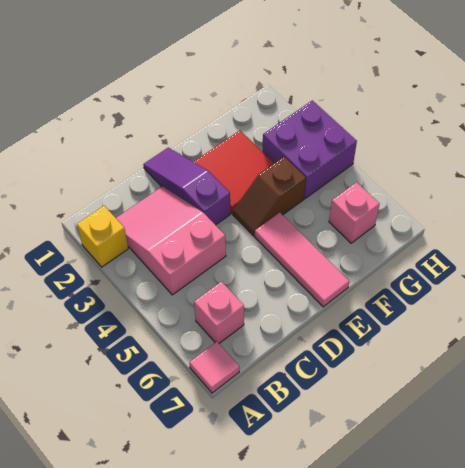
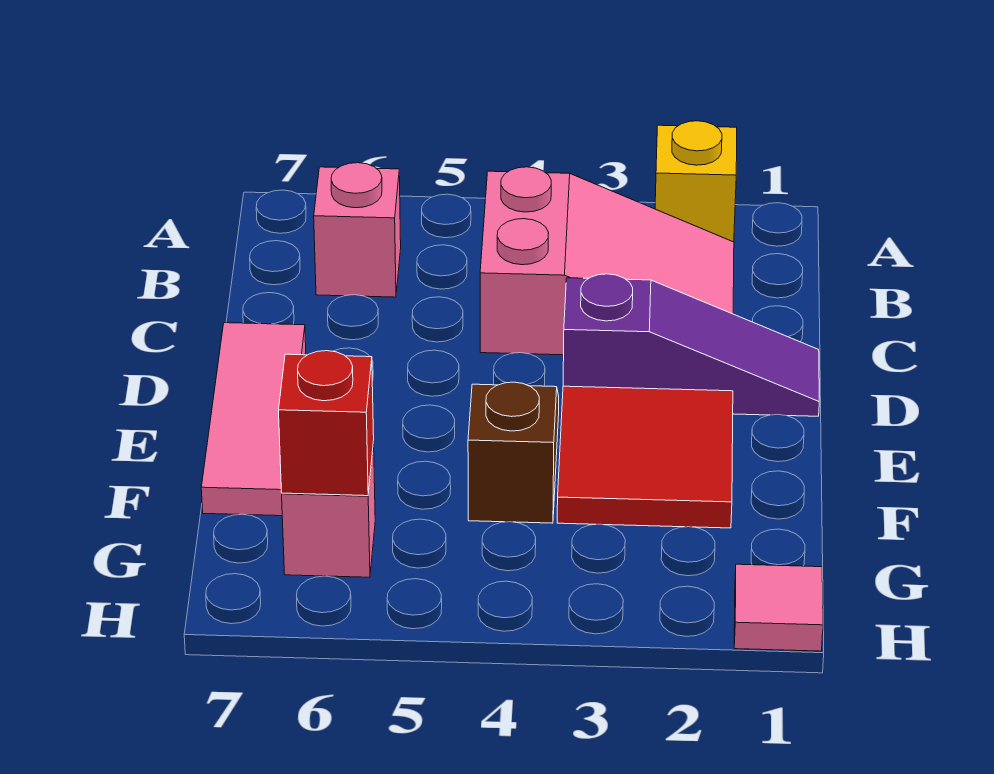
pink tile A7 level 1 -> pink tile H1 level 1
pink tile E5:E7 level 1 -> pink tile D7:F7 level 1
purple brick G3:H4 level 1 -> none
none -> red brick G6 level 2

